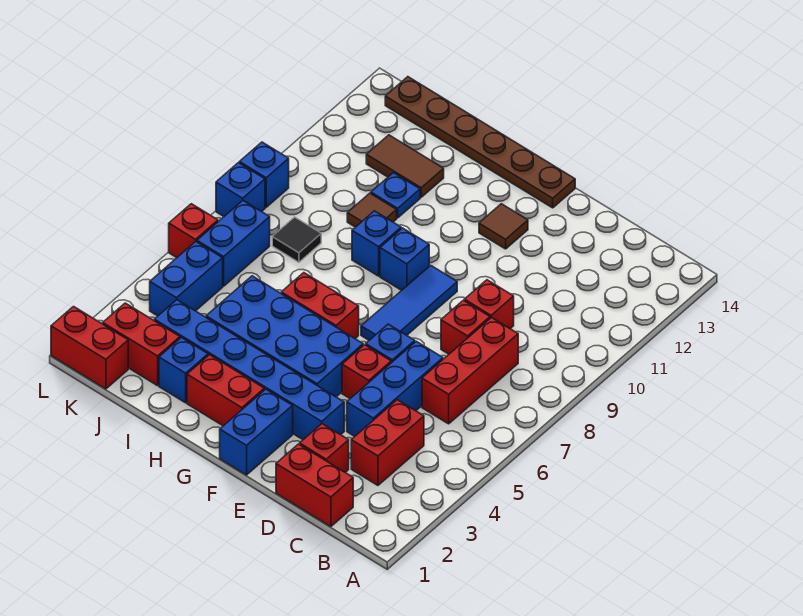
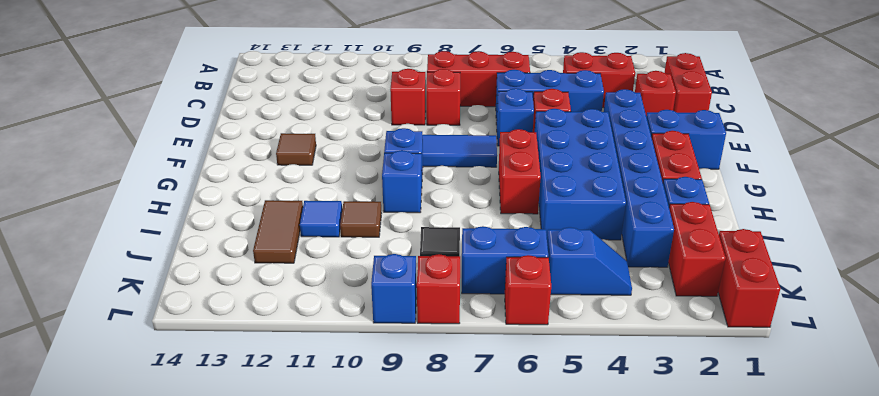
brown plate F14:K14 level 1 -> none
blue plate I11 level 1 -> blue tile I11 level 1
blue brick K4:K5 level 1 -> blue slope K4:K5 level 1 top 5
blue brick L8 level 1 -> red brick L8 level 1

